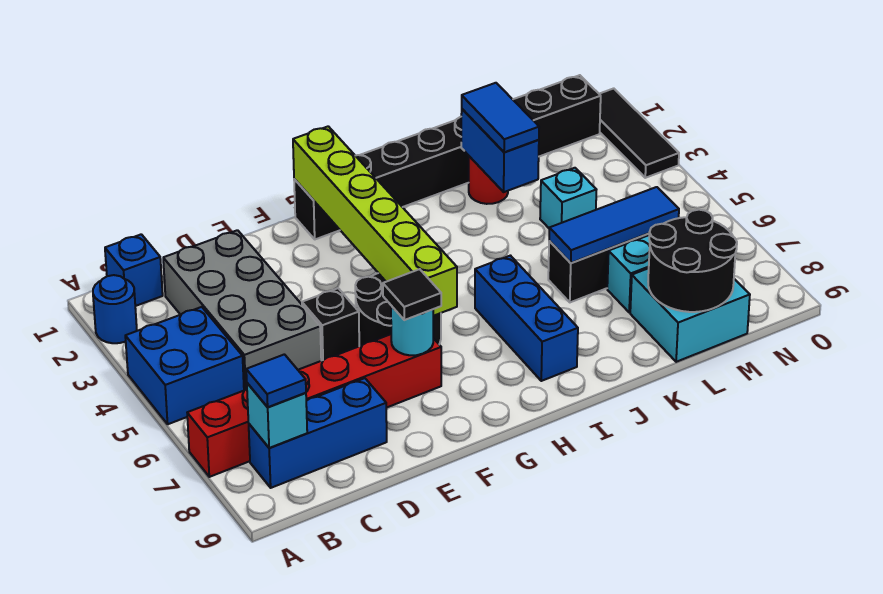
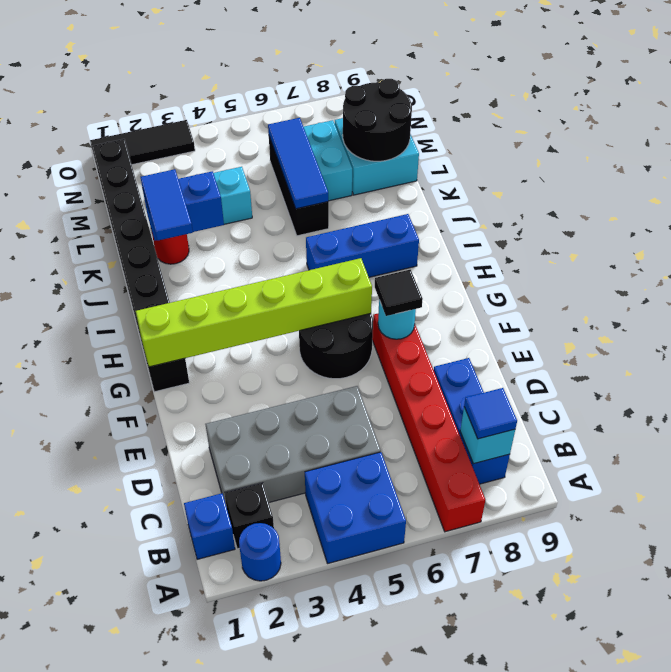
black brick E5 level 1 -> black brick B2 level 1
blue tile K2:K3 level 3 -> blue tile J2:K2 level 3

